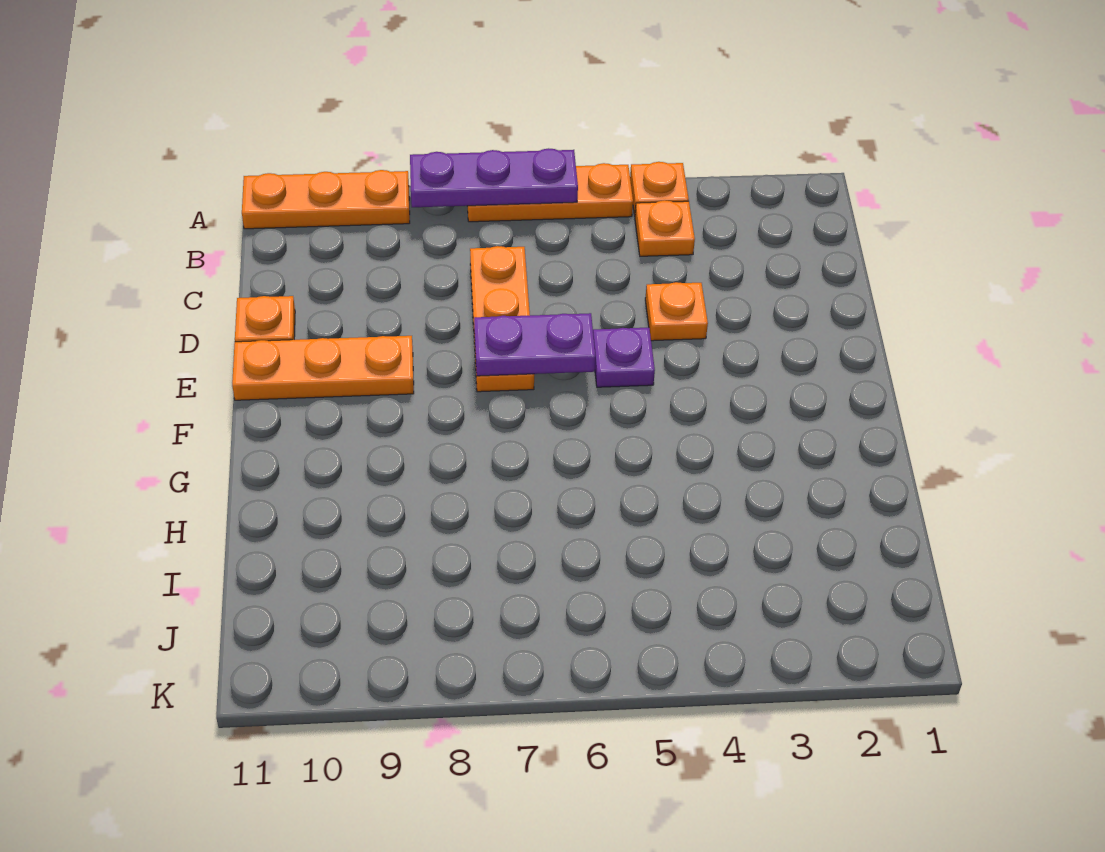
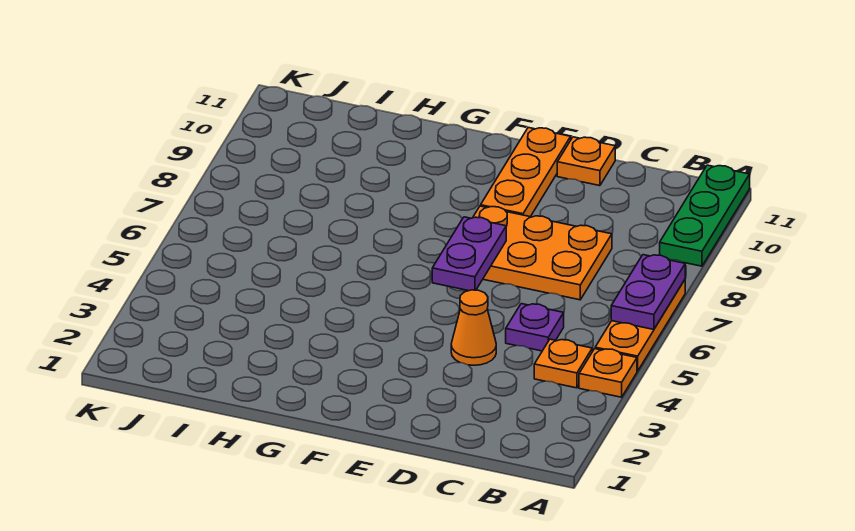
purple plate A6:A8 level 2 -> purple plate A6:A7 level 2
orange plate A9:A11 level 1 -> green plate A9:A11 level 1
orange plate C7:E7 level 1 -> orange plate C7:E8 level 1
orange plate D4 level 1 -> orange cone D4 level 1
purple plate E5 level 1 -> purple plate C5 level 1

